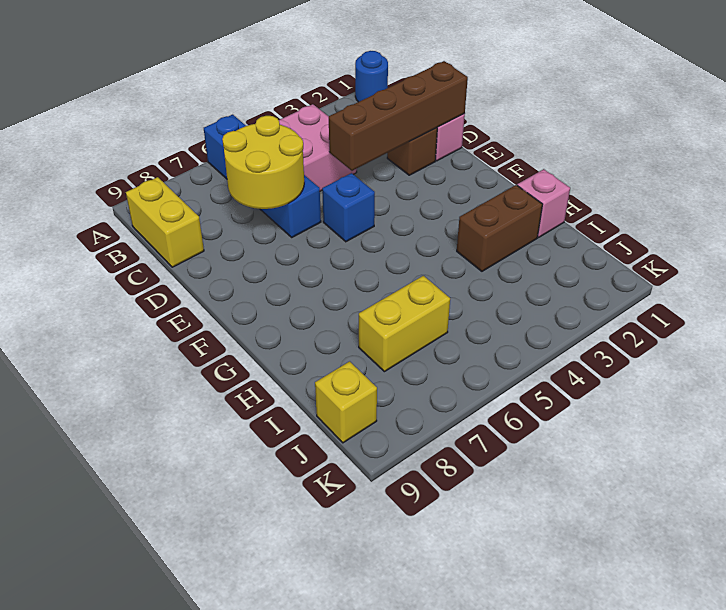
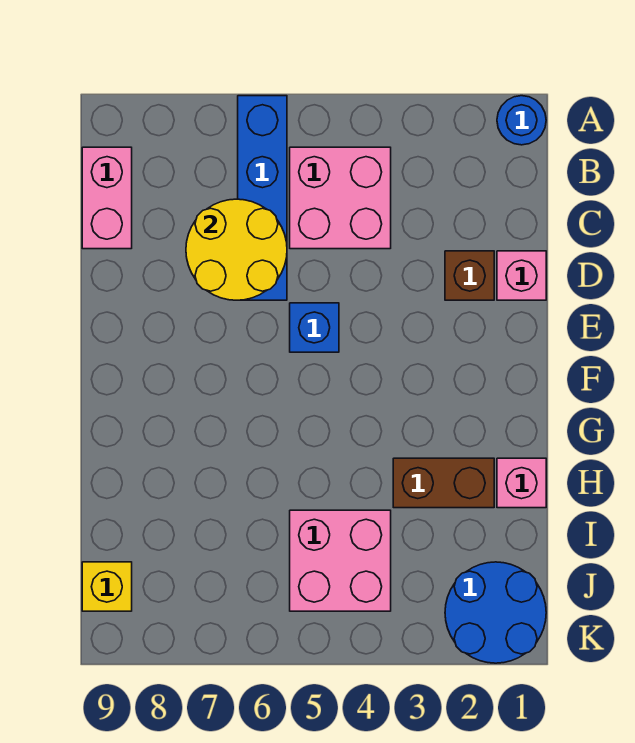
yellow brick B9:C9 level 1 -> pink brick B9:C9 level 1
brown brick D1:D4 level 2 -> none
none -> pink brick I4:J5 level 1
yellow brick I6:I7 level 1 -> none
none -> blue round brick J1:K2 level 1

